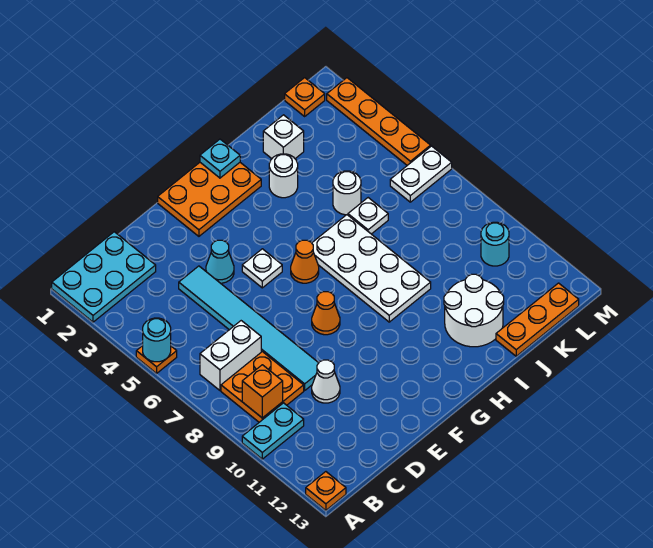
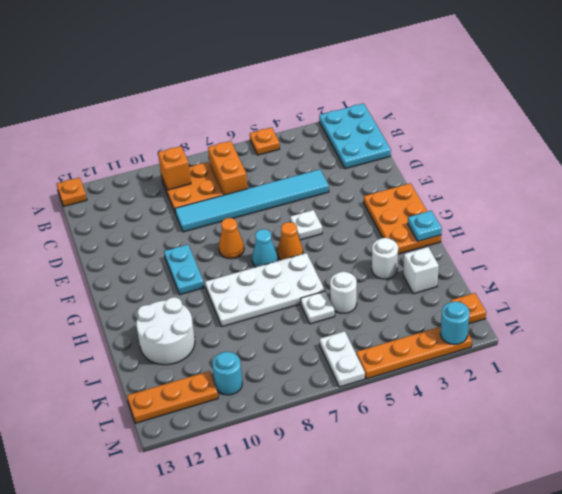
cyan round brick A5 level 2 -> cyan round brick M2 level 2
cyan plate A10:B10 level 1 -> cyan plate F10:G10 level 1
white brick B7:C7 level 1 -> orange brick B7:C7 level 1
white cone D10 level 1 -> none
cyan cone E4 level 1 -> cyan cone G7 level 1
orange plate J13:L13 level 1 -> orange plate L11:L13 level 1

